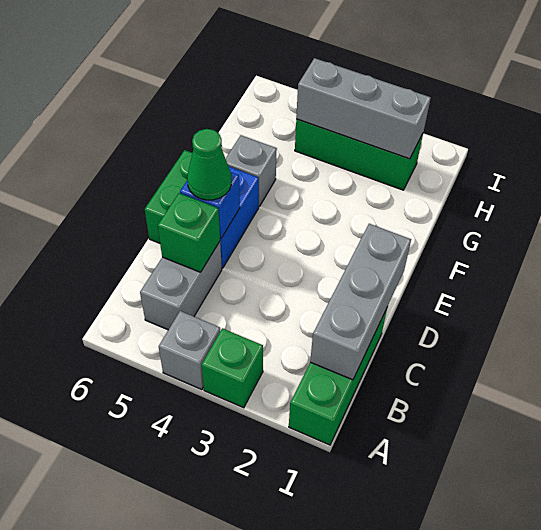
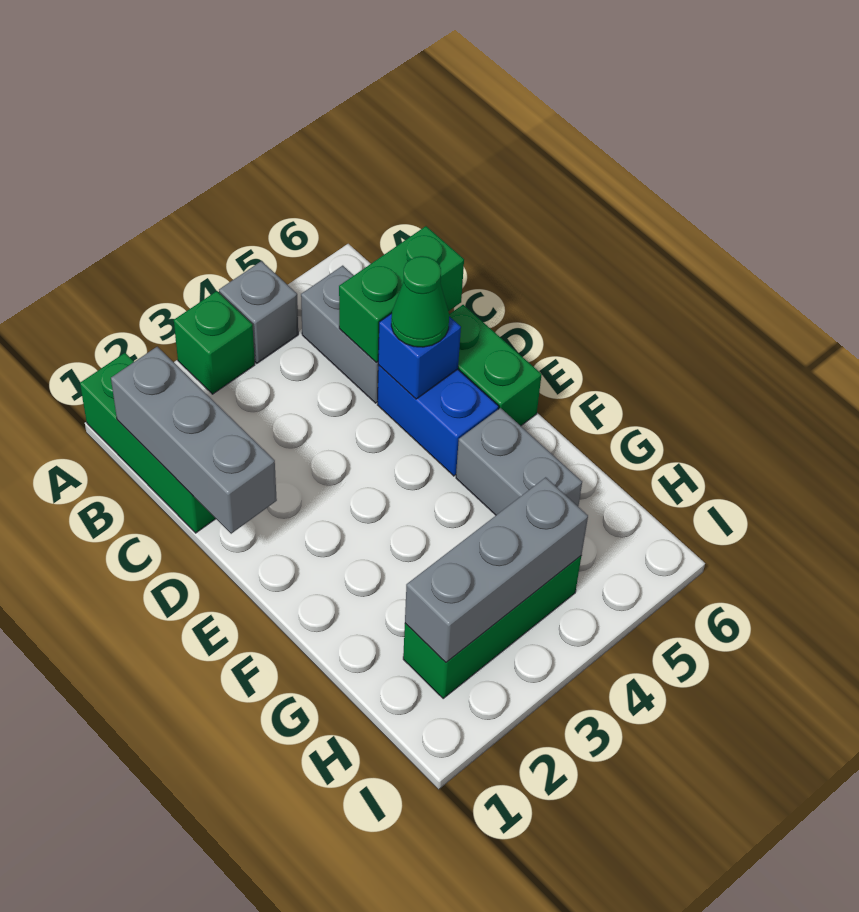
green brick C5 level 2 -> green brick C5:C6 level 2
grey brick F5 level 1 -> grey brick F5:G5 level 1

